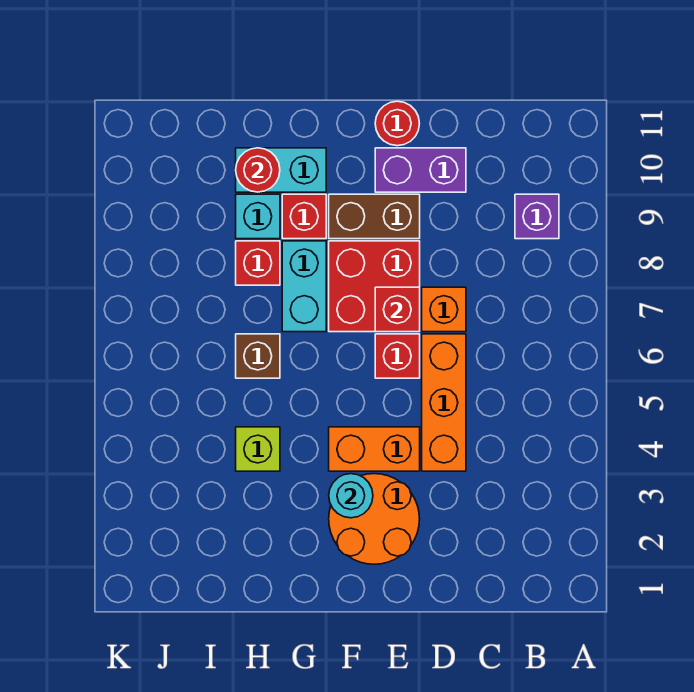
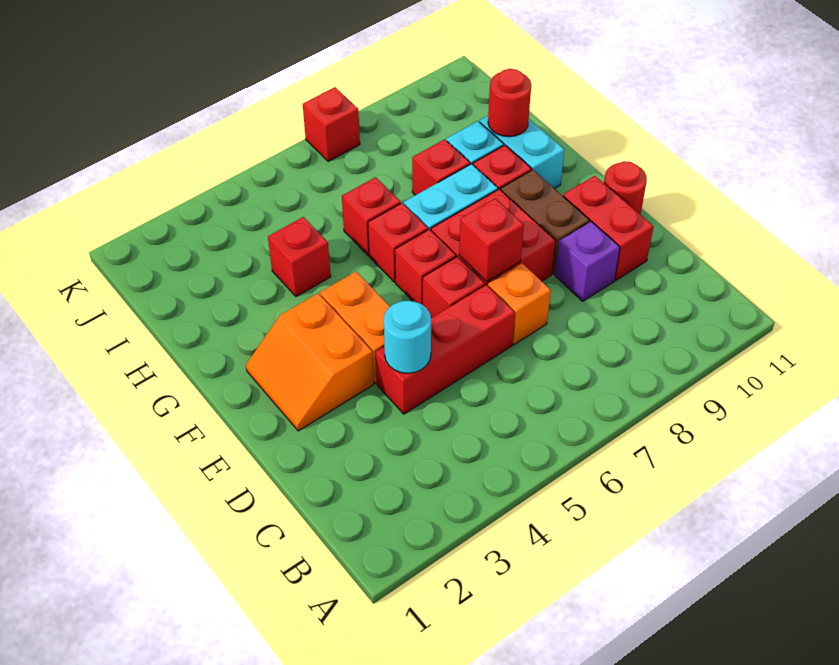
purple brick B9 level 1 -> purple brick D9 level 1
orange brick D4:D6 level 1 -> red brick D4:D6 level 1
purple brick D10:E10 level 1 -> red brick D10:E10 level 1
orange round brick E2:F3 level 1 -> orange slope E2:F3 level 1 top 3
cyan round brick F3 level 2 -> cyan round brick D4 level 2
none -> red brick F6 level 1
none -> red brick G6 level 1
lime brick H4 level 1 -> red brick H4 level 1
brown brick H6 level 1 -> red brick H6 level 1
none -> red brick K7 level 1

